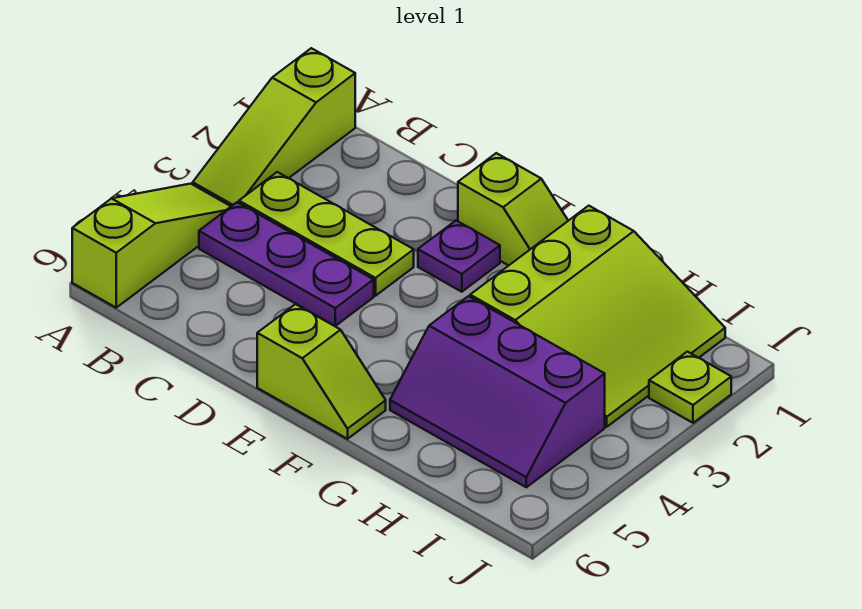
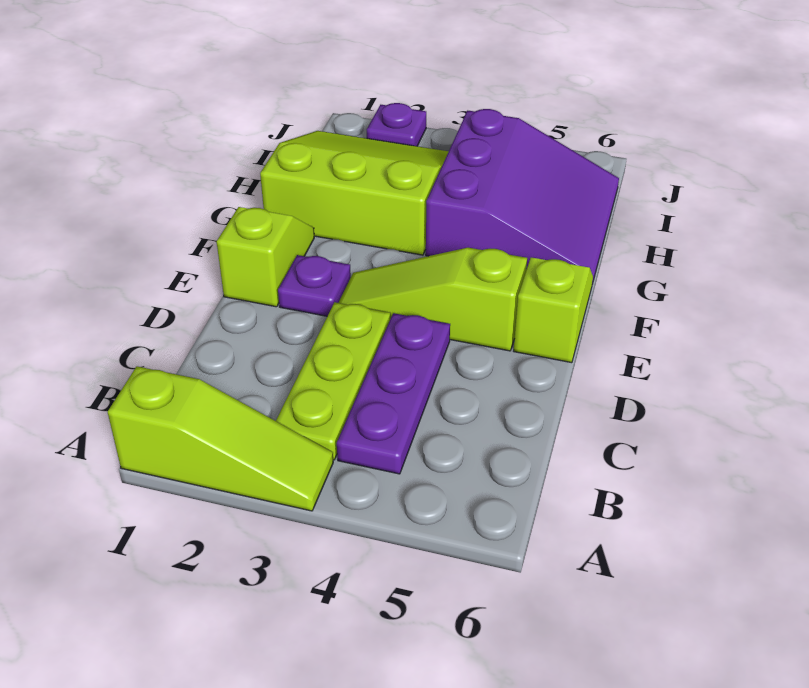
lime slope A4:A6 level 1 top 6 -> lime slope E3:E5 level 1 top 5
purple slope G4:I5 level 1 top 4 -> purple slope G4:I6 level 1 top 4
lime plate J2 level 1 -> purple plate J2 level 1

